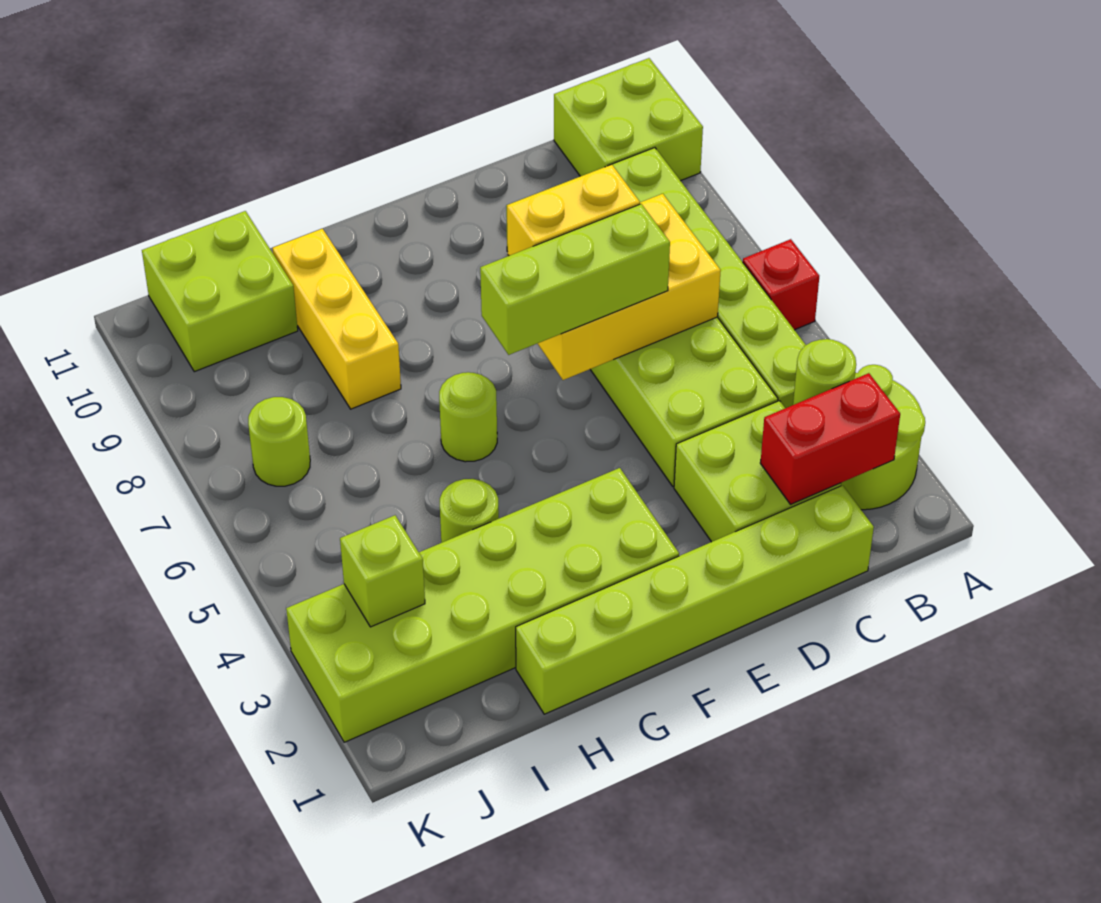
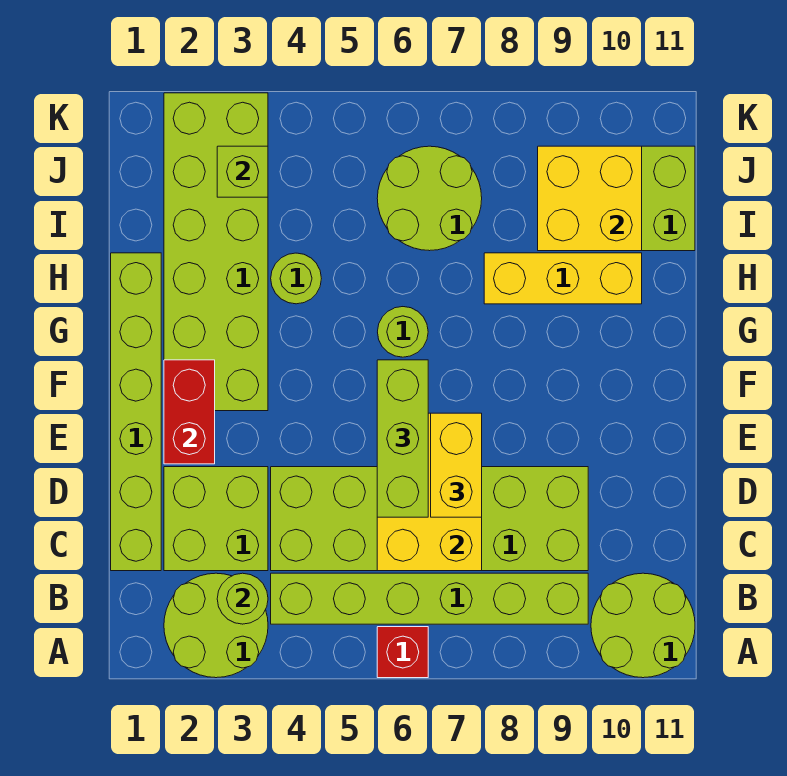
lime brick A10:B11 level 1 -> lime round brick A10:B11 level 1
red brick B2:C2 level 2 -> red brick E2:F2 level 2
none -> yellow brick I9:J10 level 2
lime round brick J7 level 1 -> lime round brick I6:J7 level 1

